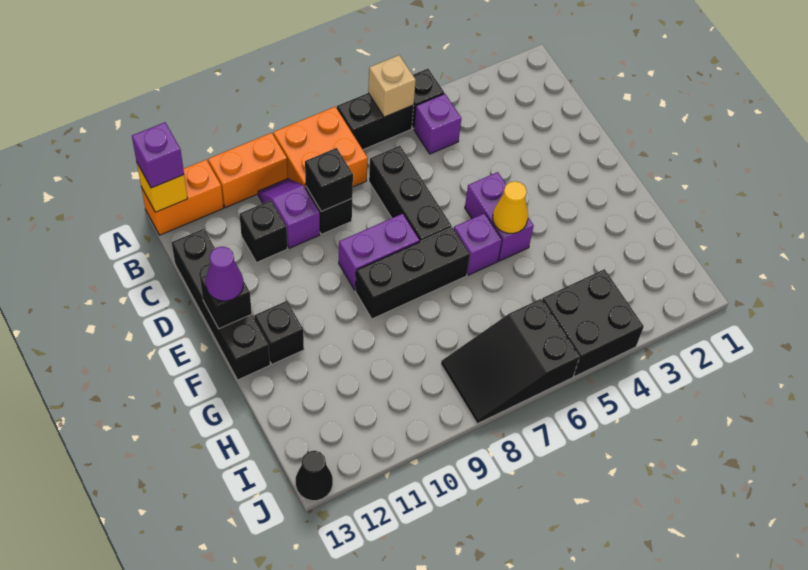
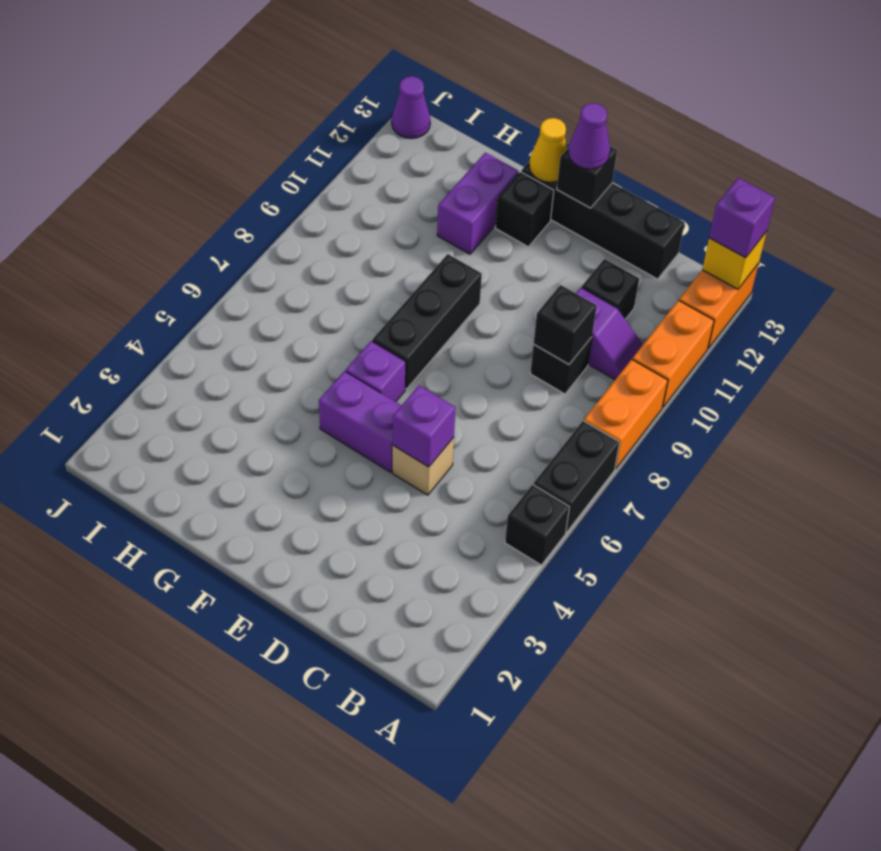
tan brick A6 level 2 -> tan brick D5 level 1
orange brick A8:B9 level 1 -> orange brick A8:A9 level 1
purple brick B5 level 1 -> purple brick D5 level 2
black brick C7:E7 level 1 -> none
purple brick E8:E9 level 1 -> purple brick G11:G12 level 1
yellow cone F5 level 2 -> yellow cone F13 level 2
black brick I4:J5 level 1 -> none
black slope I6:J8 level 1 top 6 -> none
black cone J13 level 1 -> purple cone J13 level 1

